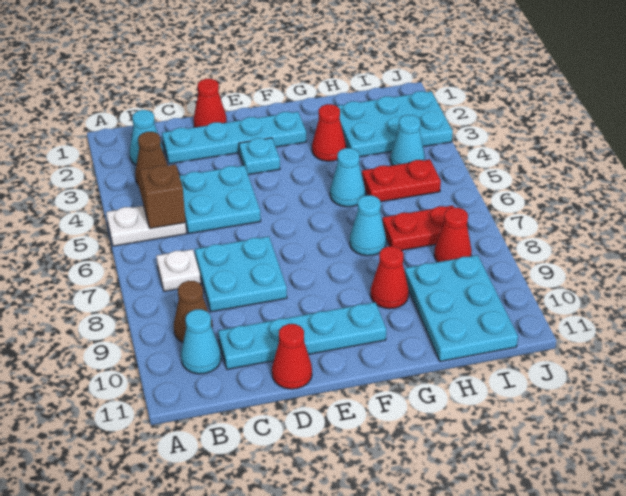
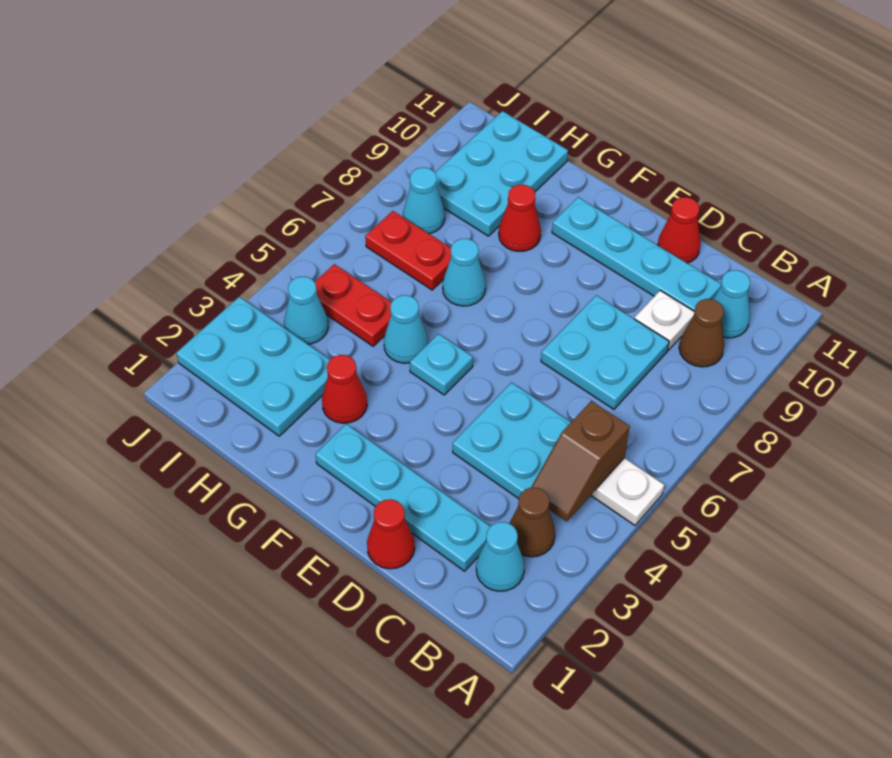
white plate B7 level 1 -> white plate C9 level 1
cyan plate E3 level 1 -> cyan plate F5 level 1
red cone I8 level 1 -> cyan cone I8 level 1

